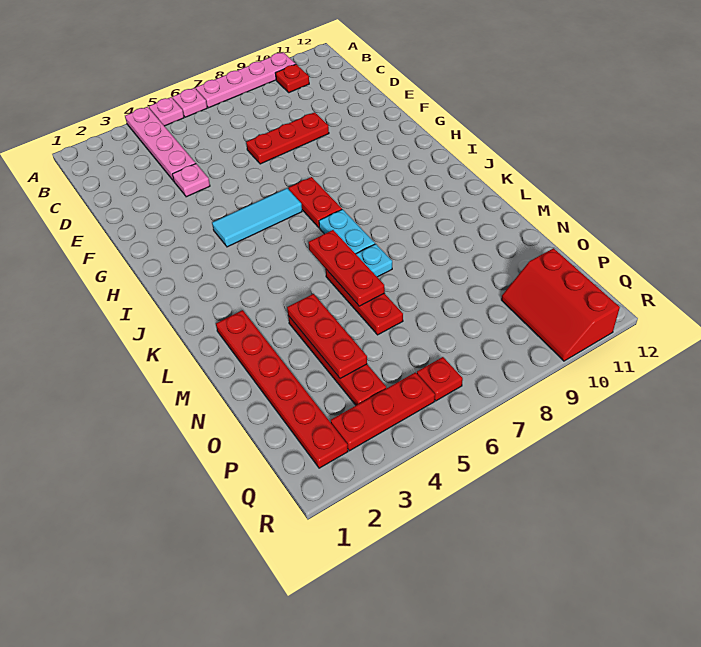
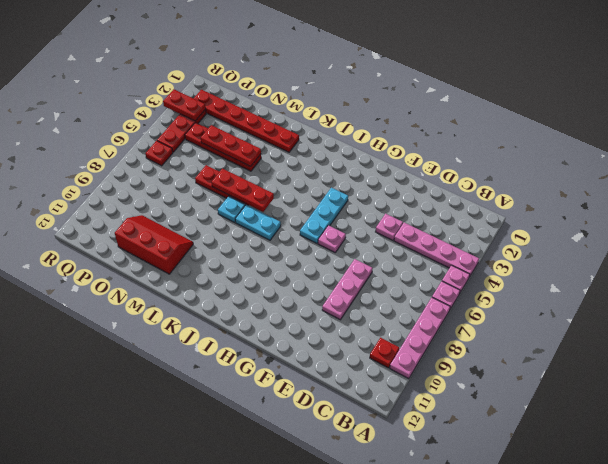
red plate E7:E9 level 1 -> pink plate E7:E9 level 1
none -> pink plate G6 level 1
cyan tile H4:H6 level 1 -> cyan plate H4:H6 level 1
red plate H7:I7 level 1 -> red plate Q3:R3 level 2
red slope P10:R11 level 1 top 11 -> red slope M10:O11 level 1 top 11

